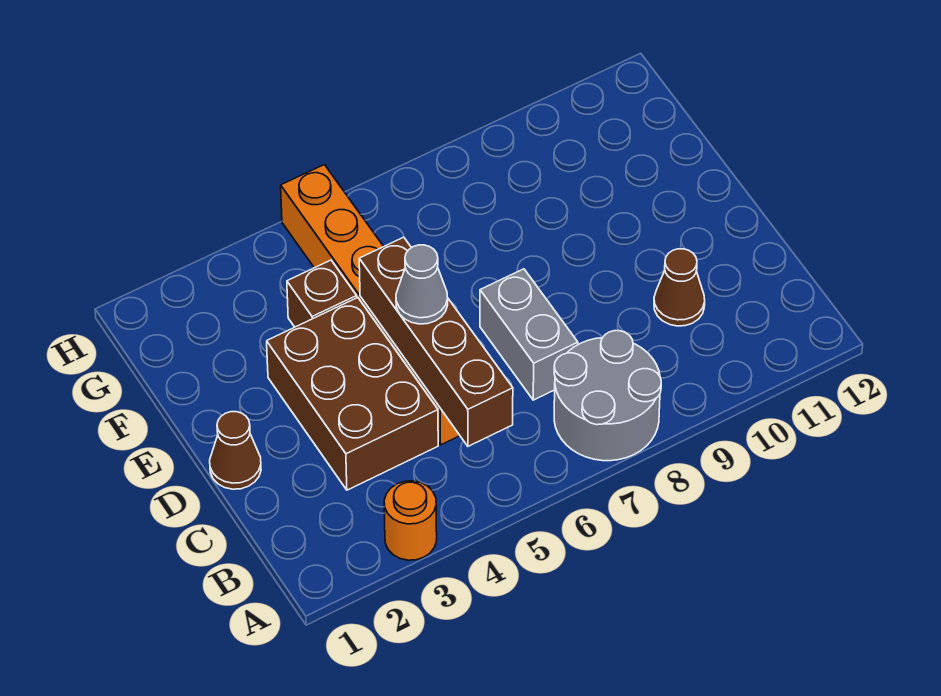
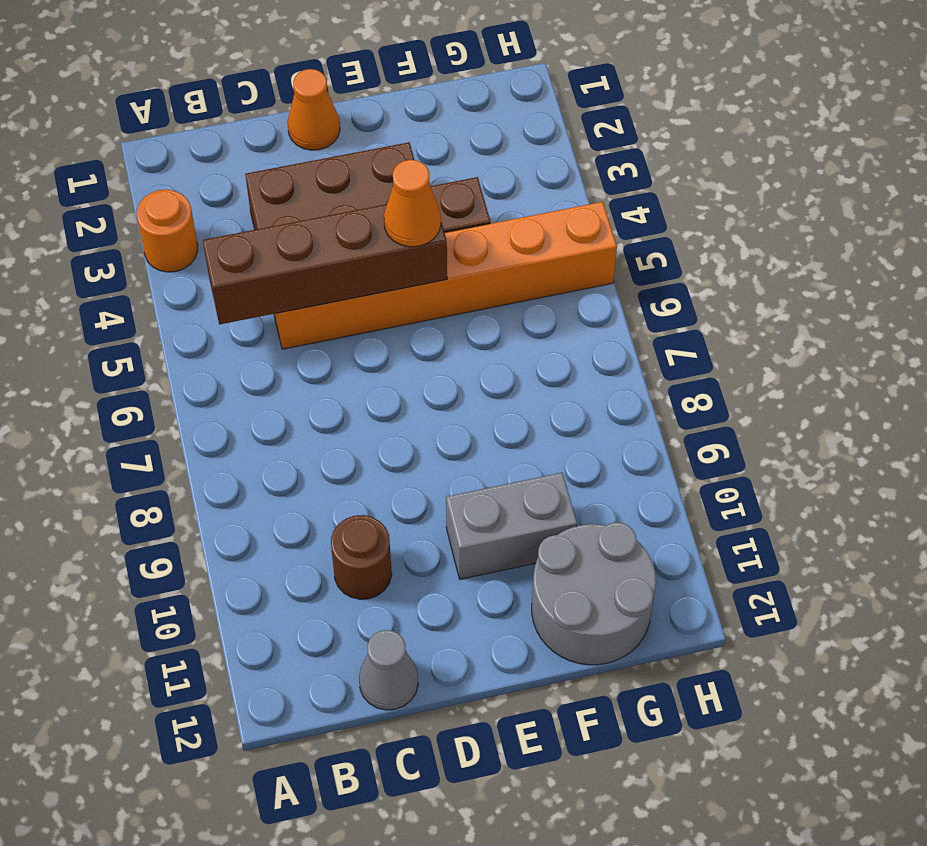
grey round brick A7:B8 level 1 -> grey round brick F11:G12 level 1
grey brick C7:D7 level 1 -> grey brick E10:F10 level 1
brown cone C10 level 1 -> brown round brick C10 level 1
brown cone D1 level 1 -> orange cone D1 level 1
grey cone D5 level 3 -> grey cone C12 level 1
none -> orange cone E5 level 3

